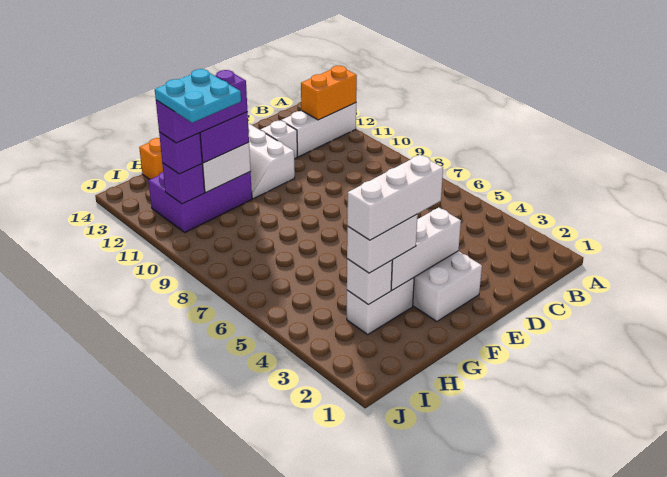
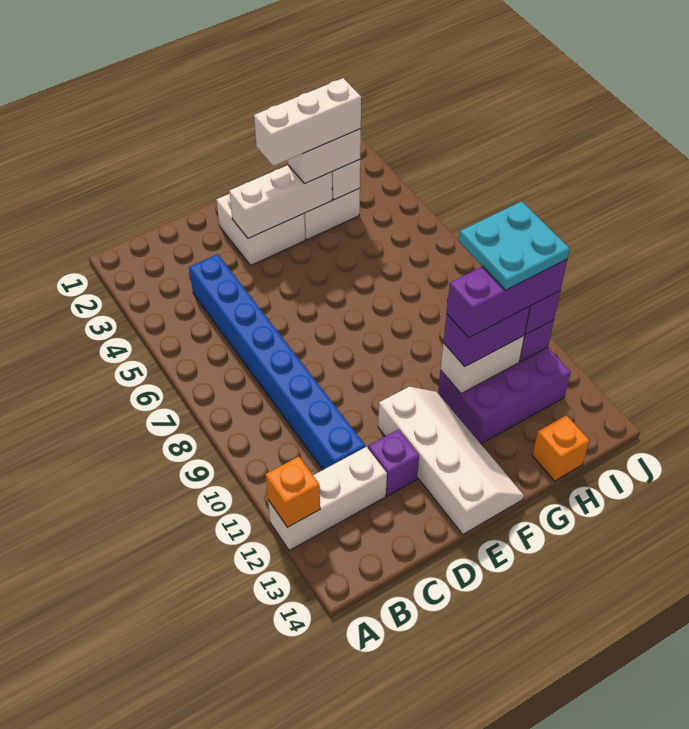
orange brick A12:B12 level 2 -> orange brick A12 level 2
none -> blue brick C4:C11 level 1
white brick D12 level 1 -> purple brick D12 level 1

